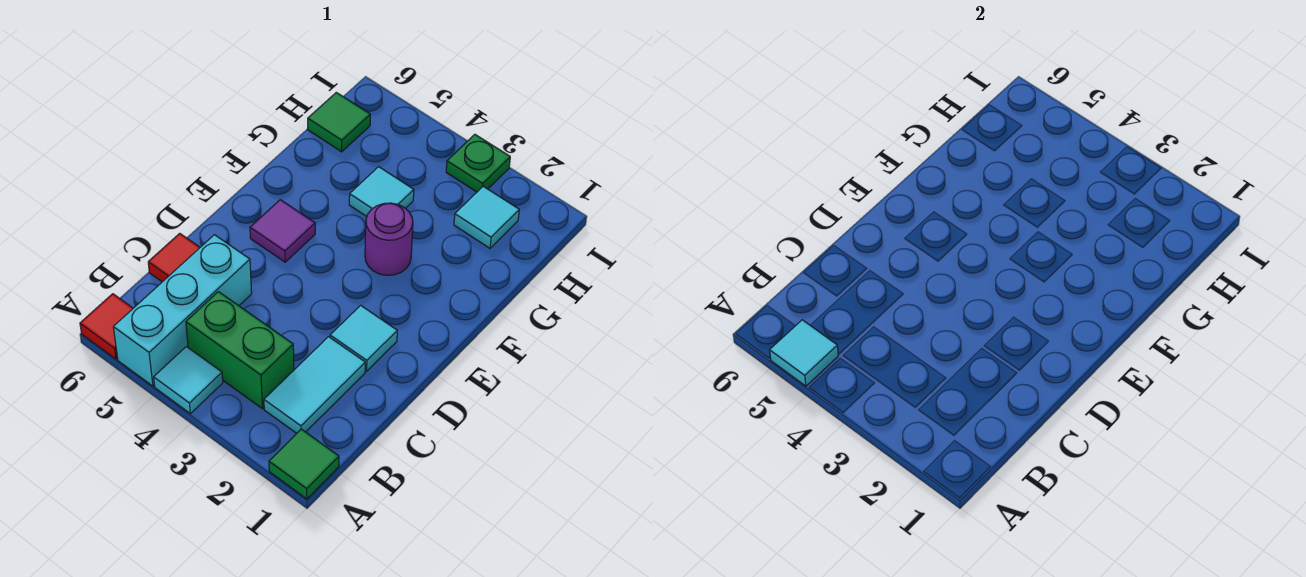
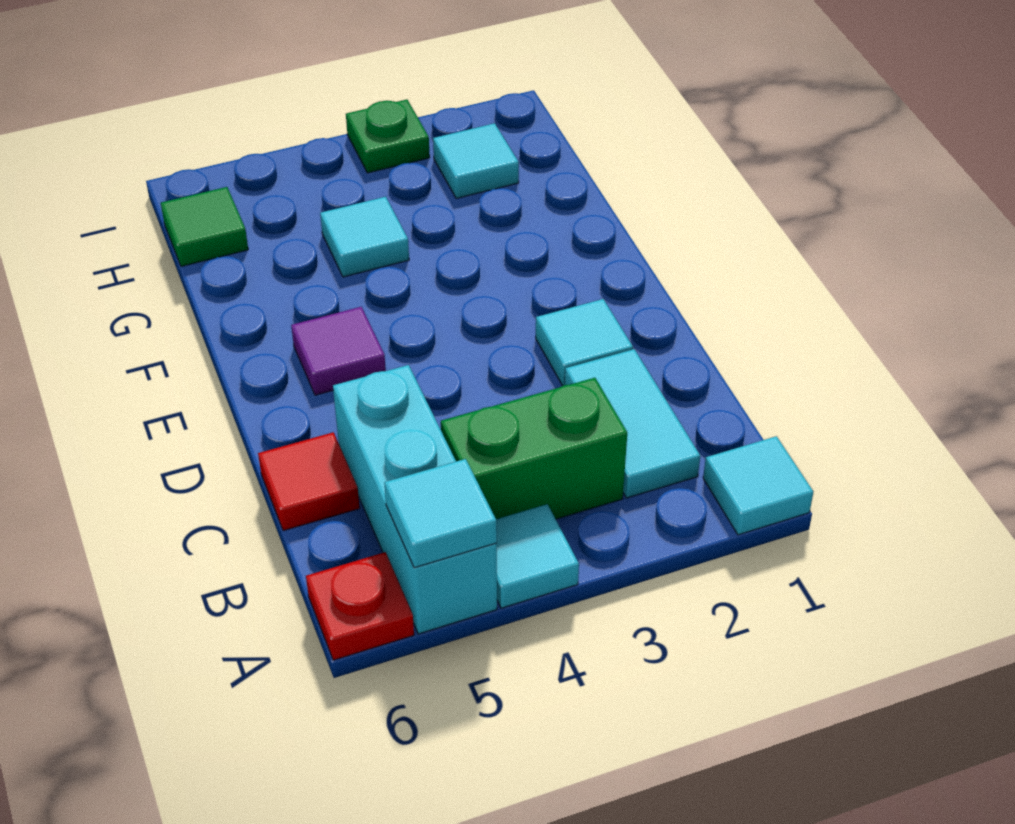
green tile A1 level 1 -> cyan tile A1 level 1
red tile A6 level 1 -> red plate A6 level 1
purple round brick F3 level 1 -> none

